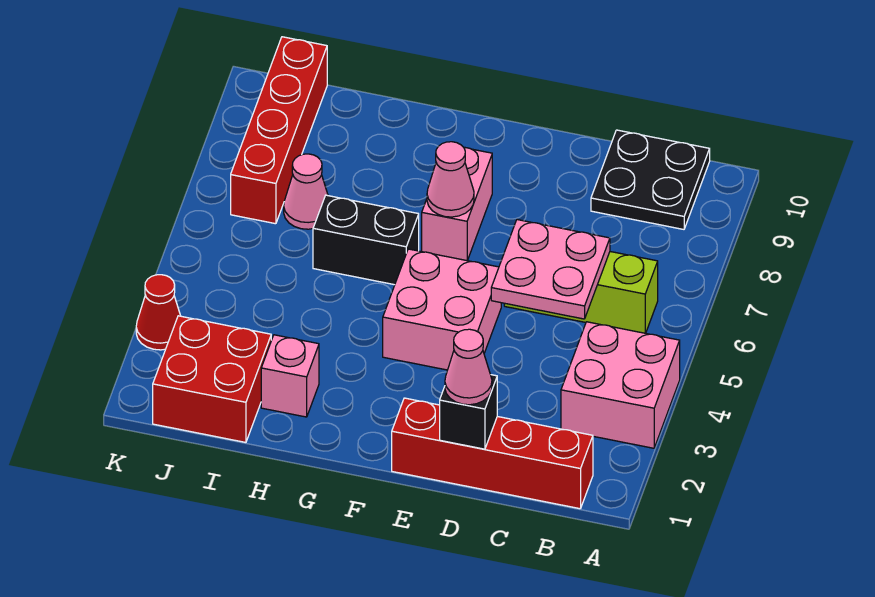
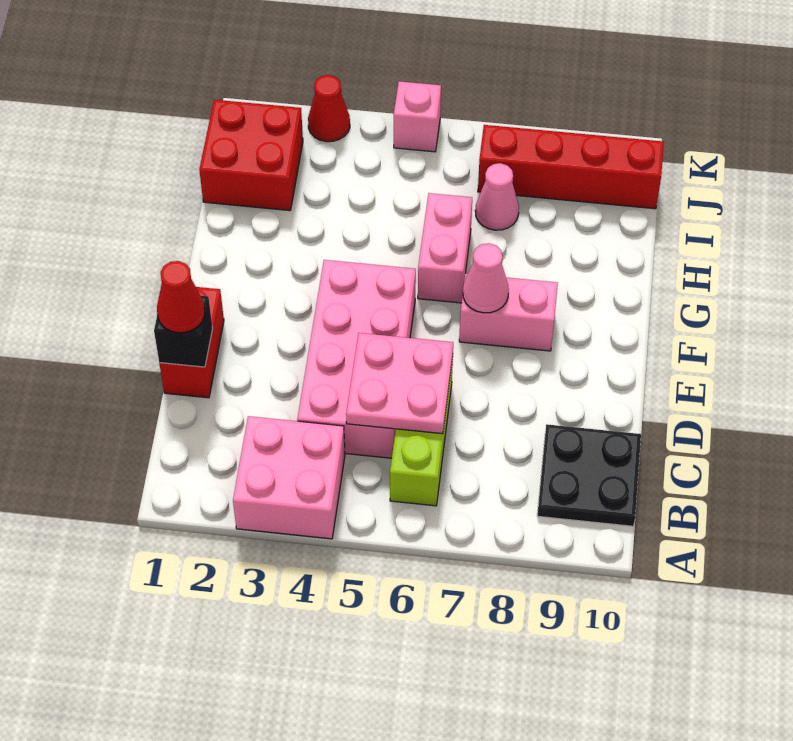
red brick B1:E1 level 1 -> red brick D1:E1 level 1
pink cone D1 level 3 -> red cone D1 level 3
pink brick E4:F5 level 1 -> pink brick C4:F5 level 1
black brick G6:H6 level 1 -> pink brick G6:H6 level 1
pink brick H2 level 1 -> pink brick K5 level 1

